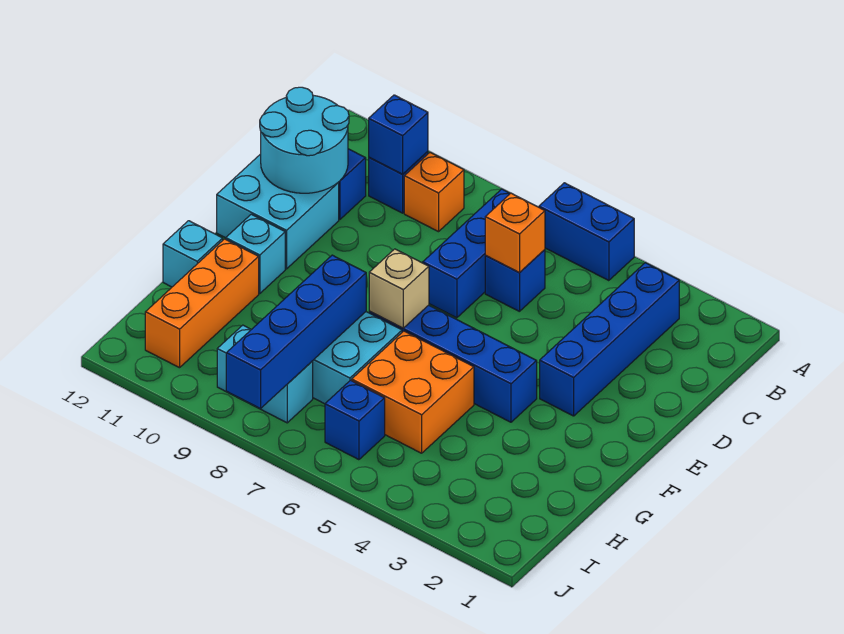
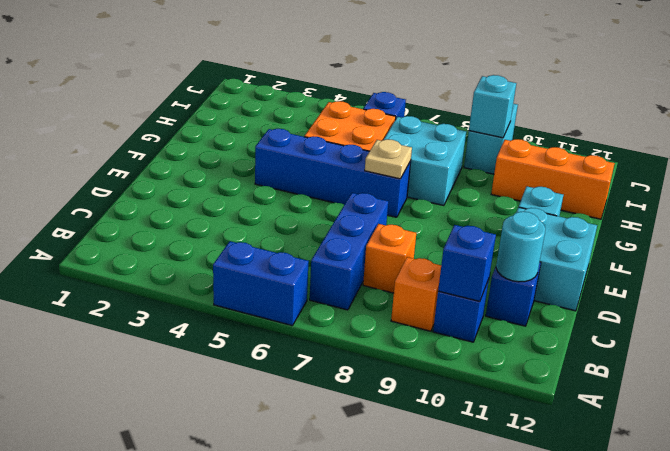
blue brick B3:E3 level 1 -> none
blue brick C6 level 1 -> none
orange brick C6 level 2 -> orange brick C8 level 1
cyan round brick C11:D12 level 2 -> cyan round brick C11 level 2
tan brick F7 level 2 -> tan plate F7 level 2
blue brick G8:J8 level 2 -> none
orange brick G11:I11 level 1 -> orange brick H10:H12 level 1
cyan brick G12 level 1 -> cyan brick I9 level 2
cyan brick I8:I9 level 1 -> cyan brick I9:J9 level 1

